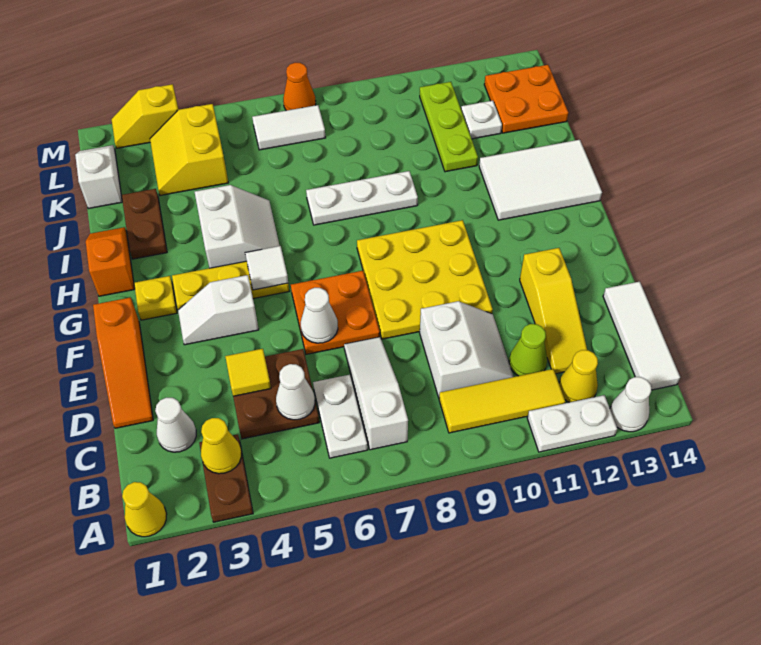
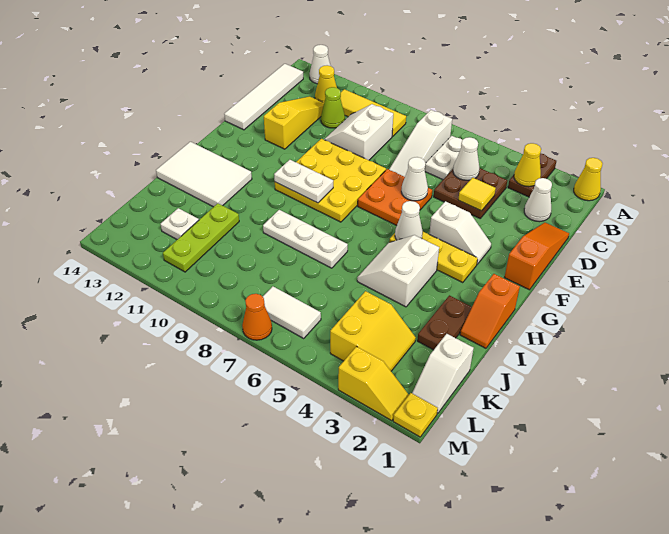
white plate A11:A12 level 1 -> white plate G9:G10 level 2
white tile B14:D14 level 1 -> white tile B14:E14 level 1
yellow plate G2 level 1 -> yellow plate M1 level 1
white tile G5 level 2 -> white cone G5 level 2
orange plate K13:L14 level 1 -> none

